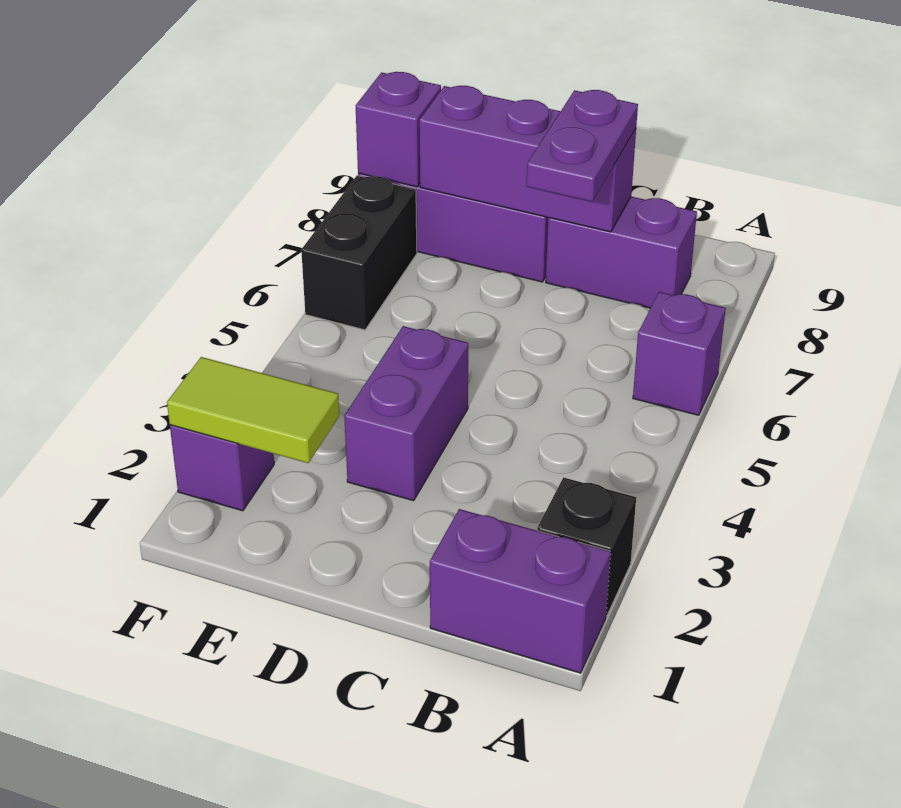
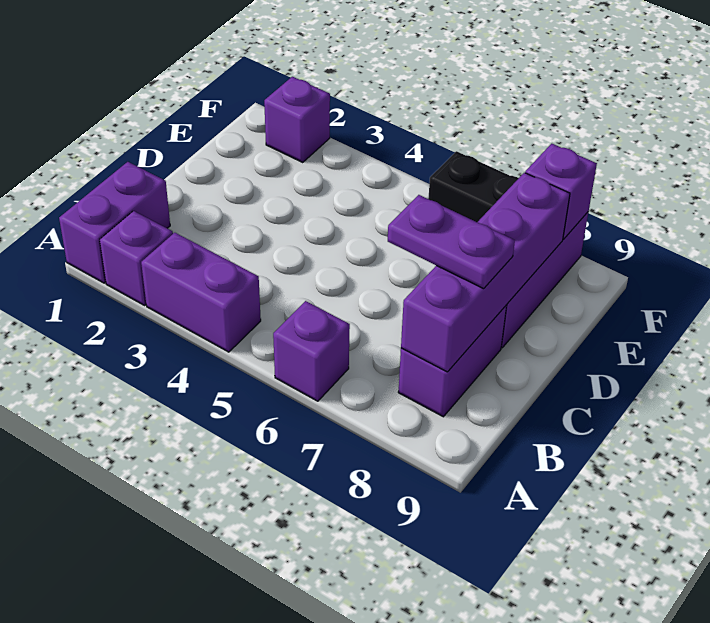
black brick A2 level 1 -> purple brick A2 level 1
purple brick C8:E8 level 2 -> purple brick B8:E8 level 2
purple brick D3:D4 level 1 -> purple brick A3:A4 level 1
lime tile E2:F2 level 2 -> none

